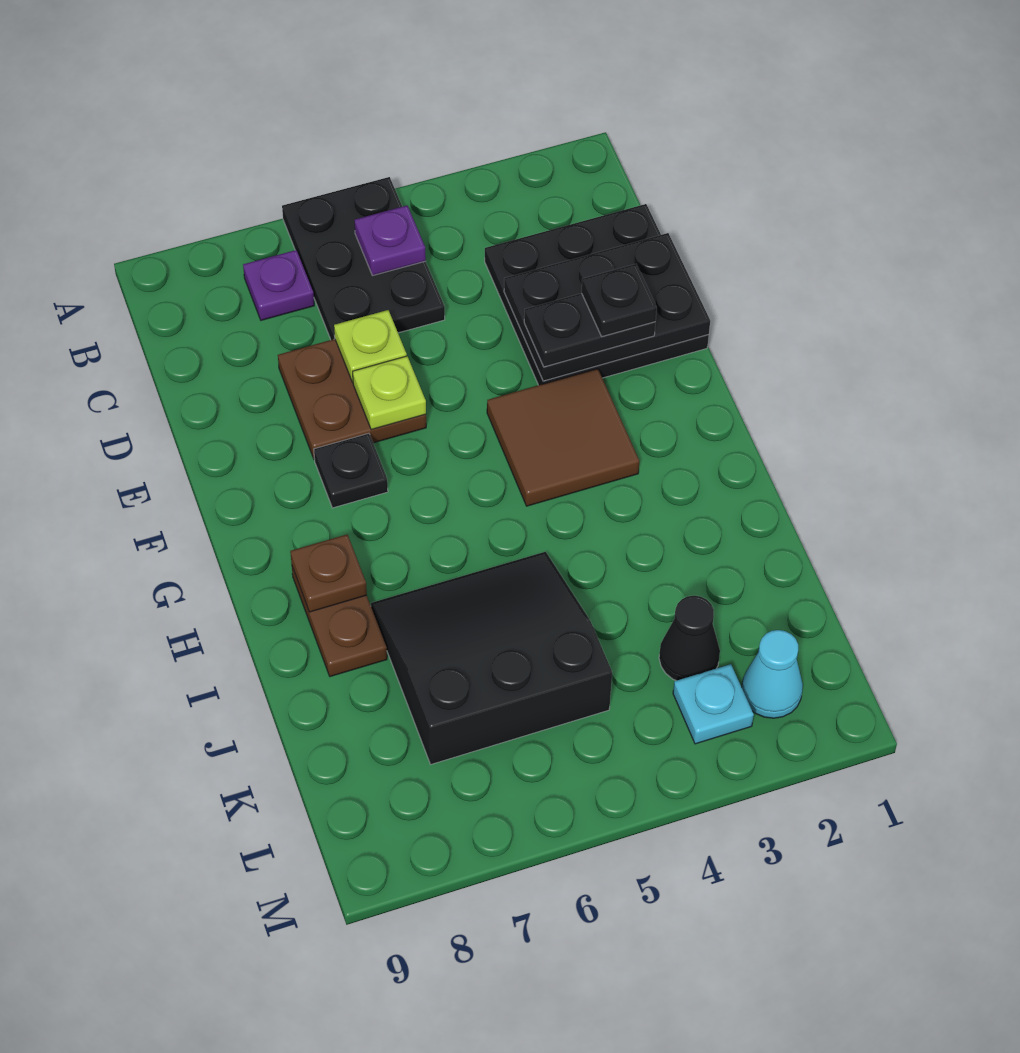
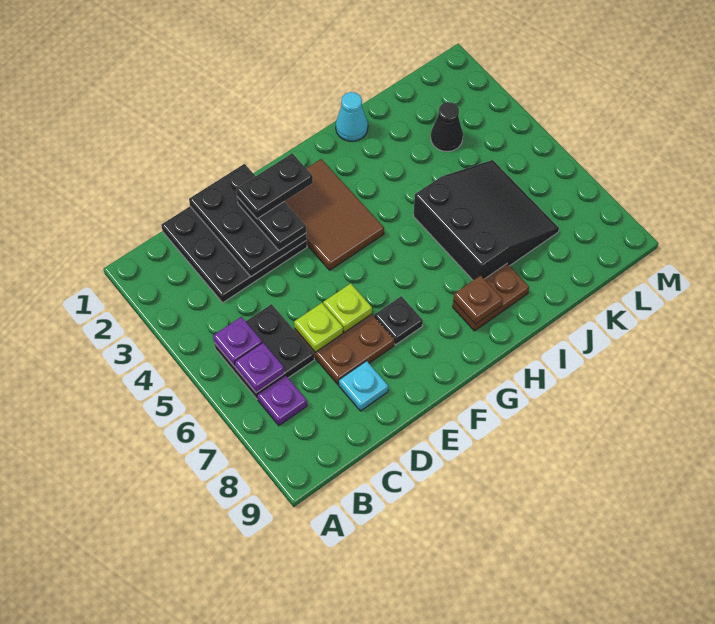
black plate A5:C6 level 1 -> black plate B5:C6 level 1
none -> purple plate B6 level 2
black plate E2 level 4 -> black plate E2:F2 level 4
brown tile F3:G4 level 1 -> brown tile F2:G4 level 1
black slope I5:K7 level 1 top K -> black slope I5:K7 level 1 top I
cyan cone L2 level 1 -> cyan cone I1 level 1
cyan plate L3 level 1 -> cyan plate D8 level 1

